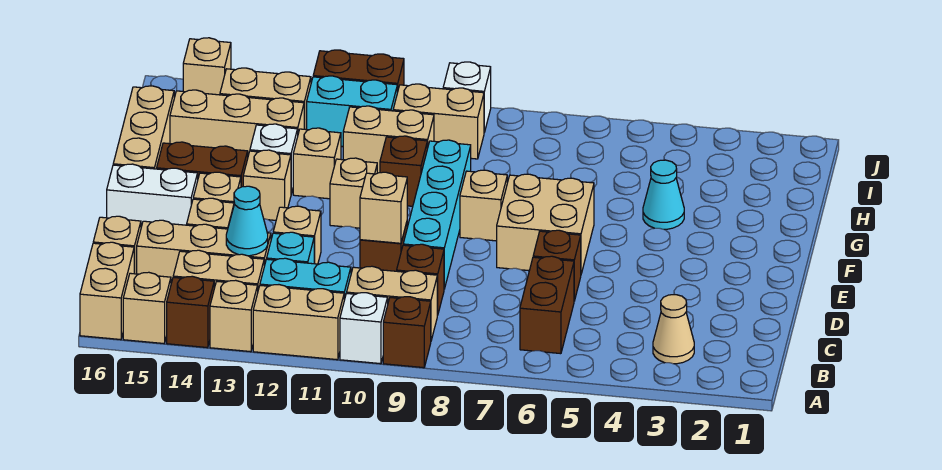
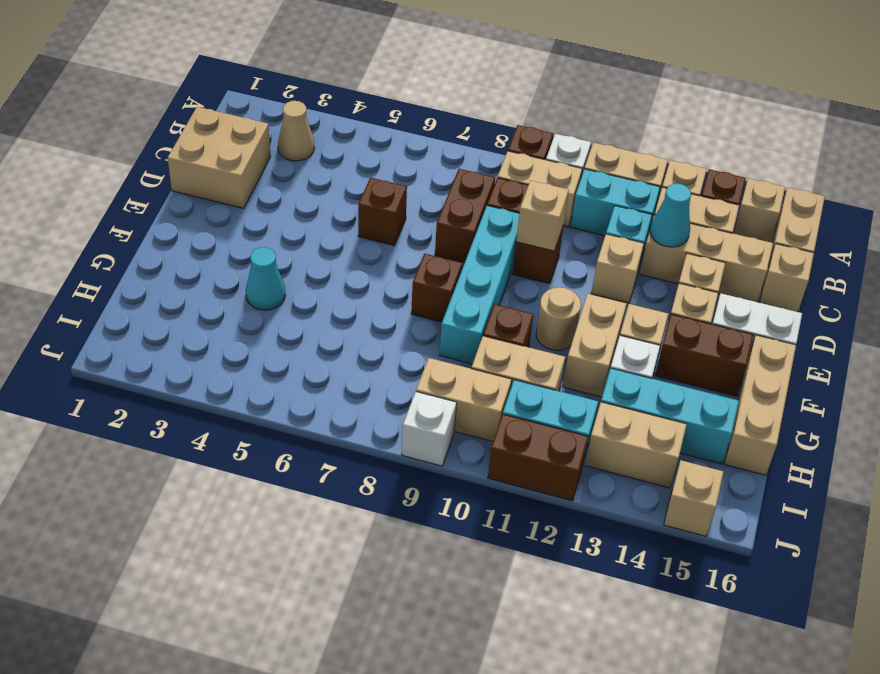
brown brick B6:C6 level 1 -> brown brick C8:D8 level 1
tan brick E6:F7 level 1 -> tan brick C1:D2 level 1
tan brick F8 level 1 -> brown brick F8 level 1
tan brick F11 level 1 -> tan round brick F11 level 1
tan brick G12 level 1 -> tan brick F12:G12 level 1
tan brick H13:H15 level 1 -> cyan brick H13:H15 level 1

